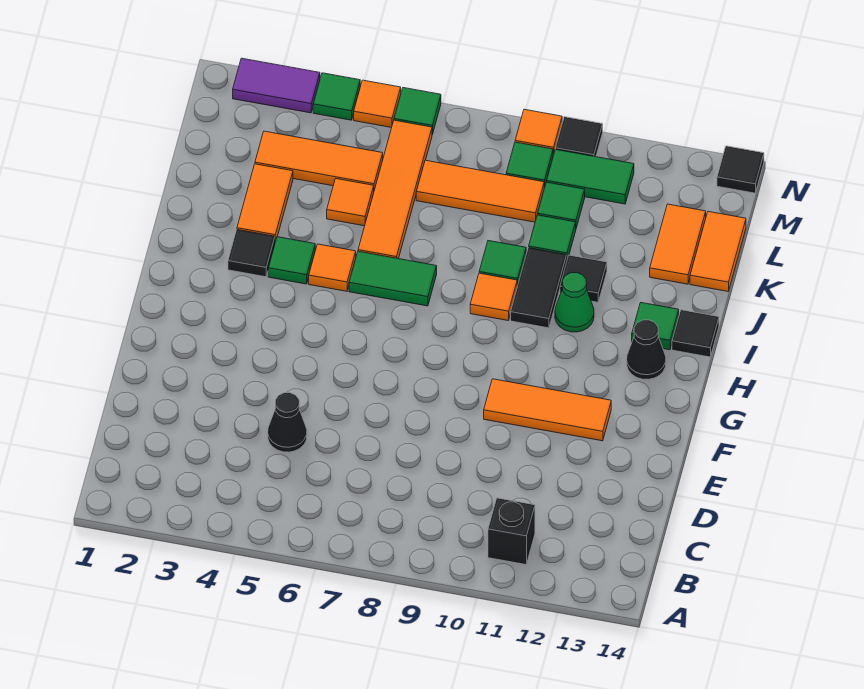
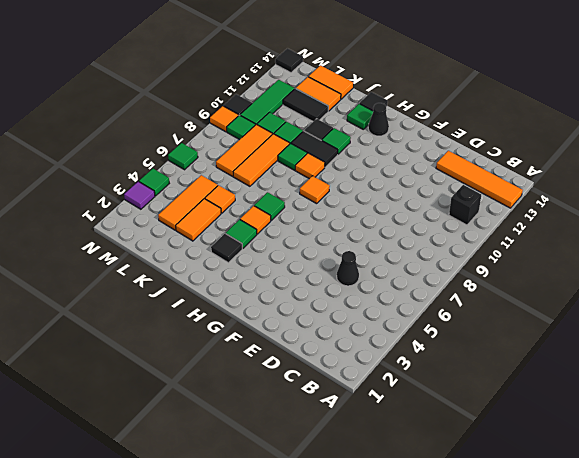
orange tile F10:F12 level 1 -> orange tile K7:K9 level 1
green tile I6:I7 level 1 -> green tile I6 level 1
green cone I11 level 1 -> green tile I11 level 1
orange tile J3:K3 level 1 -> orange tile K3:K4 level 1
orange tile J6:M6 level 1 -> orange tile A13:D13 level 1
none -> black tile K12:L12 level 1
green tile M10:M11 level 1 -> green tile M10:M12 level 1
purple tile N2:N3 level 1 -> purple tile N3 level 1
orange tile N5 level 1 -> orange tile H8 level 1

